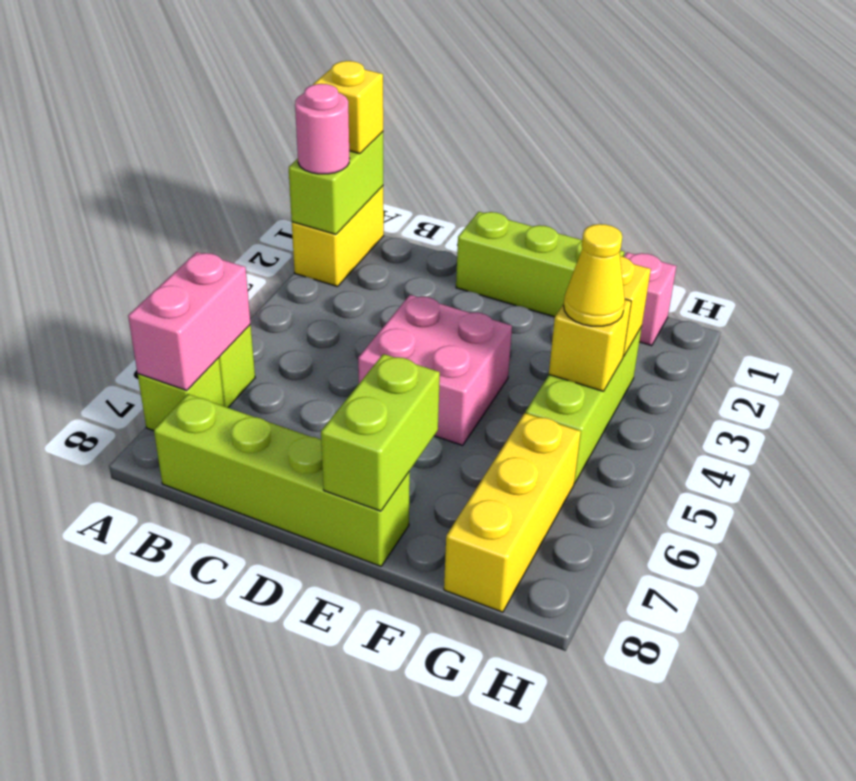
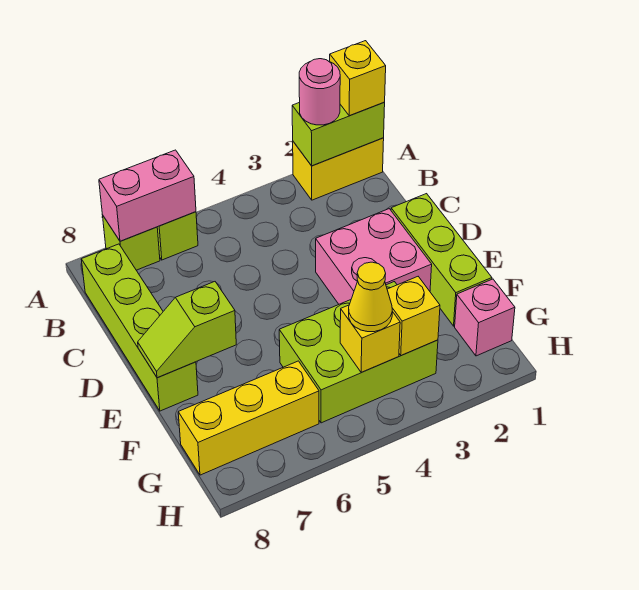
pink brick D4:E5 level 1 -> pink brick D2:E3 level 1
lime brick E7:E8 level 2 -> lime slope E7:E8 level 2 top 7
lime brick G3:G5 level 1 -> lime brick F3:G5 level 1

